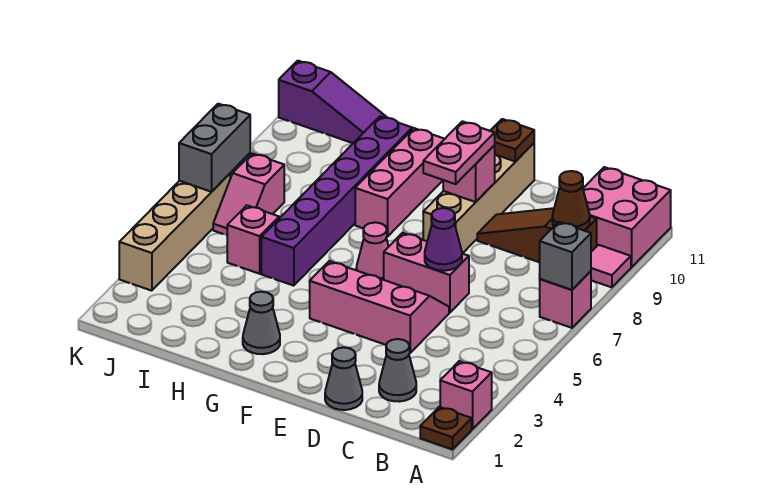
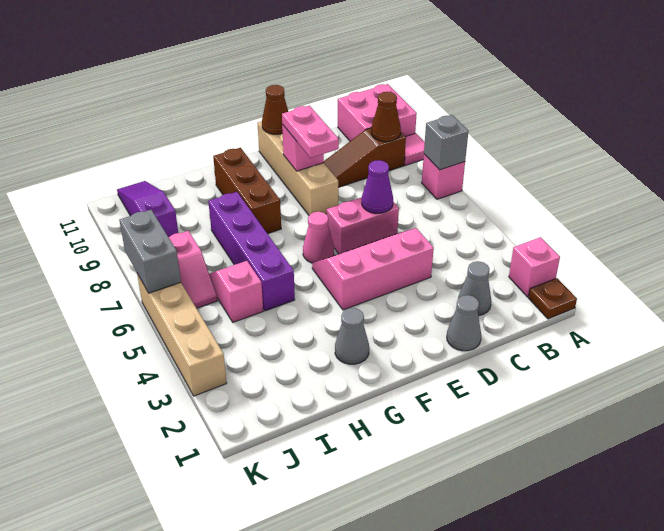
brown plate E11 level 2 -> brown cone E11 level 2
pink brick G8:G10 level 1 -> brown brick G8:G10 level 1
purple brick H5:H10 level 1 -> purple brick H5:H8 level 1
purple slope I11:K11 level 1 top K -> purple slope J9:J11 level 1 top 9

